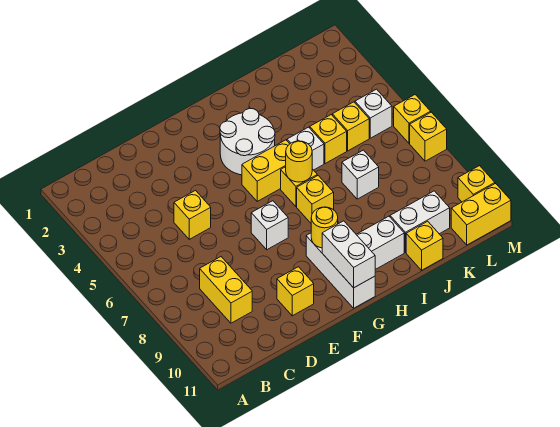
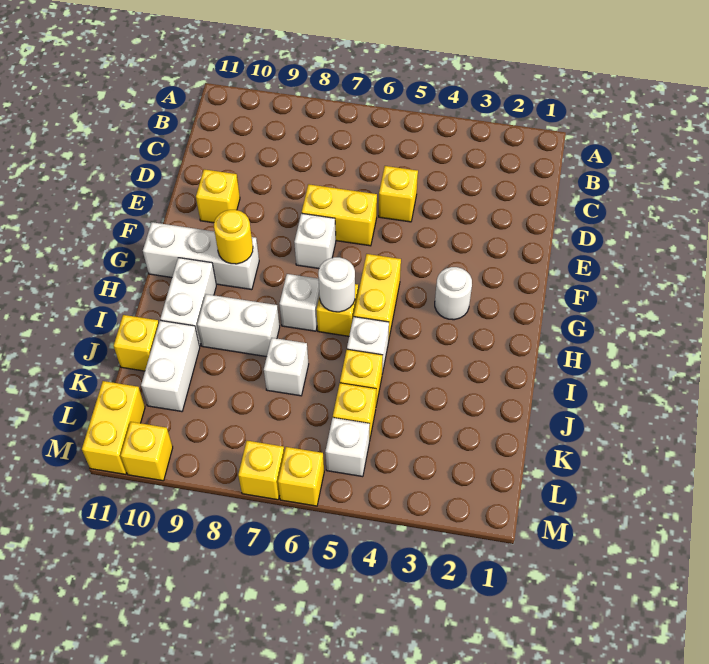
yellow brick C8:C9 level 1 -> yellow brick E6:E7 level 1
white round brick G3:H4 level 1 -> white round brick G3 level 1
white brick G10:G11 level 2 -> white brick I8:I9 level 1
yellow round brick H6 level 2 -> white round brick H6 level 2
yellow brick H7 level 1 -> white brick H7 level 1

